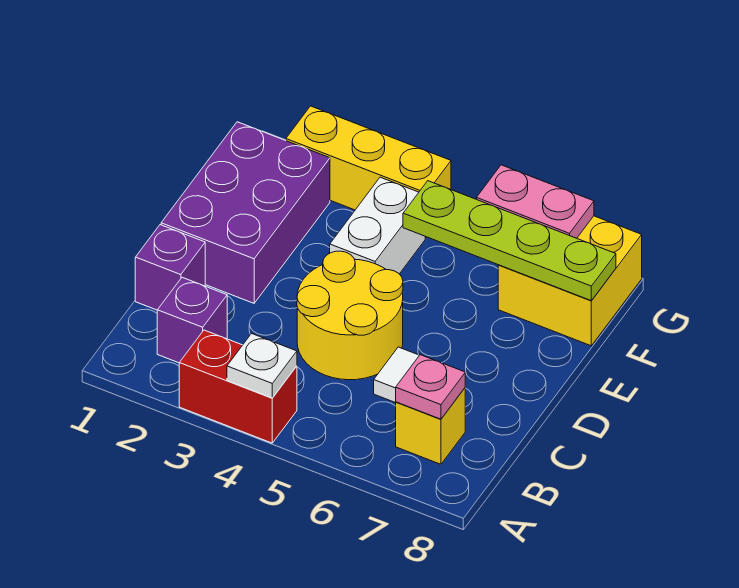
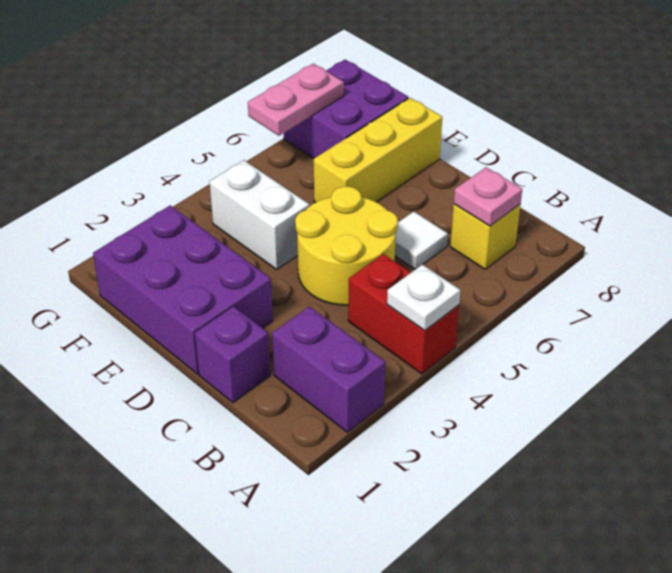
red brick A3:A4 level 1 -> red brick A4:B4 level 1
purple brick B2 level 1 -> purple brick A2:B2 level 1
lime plate F5:F8 level 2 -> none
yellow brick F7:G8 level 1 -> purple brick F7:G8 level 1
yellow brick G2:G4 level 1 -> yellow brick E6:E8 level 1

